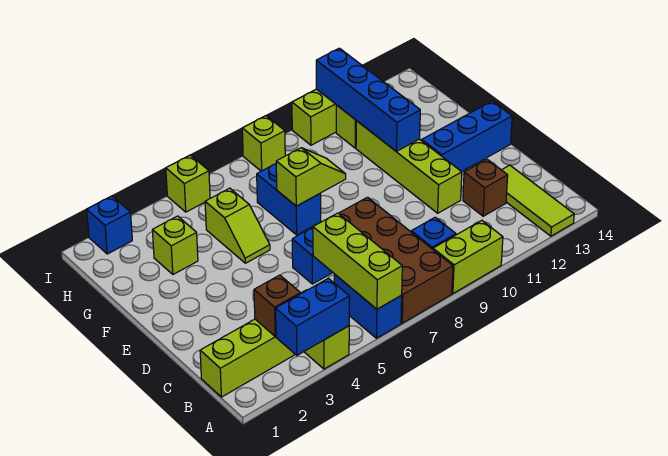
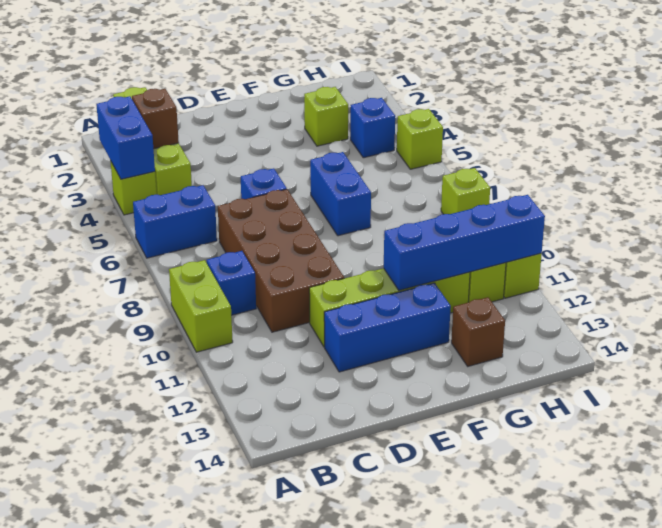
lime brick A6:C6 level 2 -> none
brown brick A7:D8 level 1 -> brown brick C7:D10 level 1
lime tile A13:C13 level 1 -> none
brown brick C12 level 1 -> brown brick G13 level 1
blue brick E12:E14 level 1 -> blue brick D12:F12 level 1
lime slope F5:G5 level 1 top G -> none
blue brick F7:G7 level 1 -> blue brick F6:F7 level 1
lime slope F7:F8 level 2 top 7 -> none
blue brick I2 level 1 -> blue brick H4 level 1

